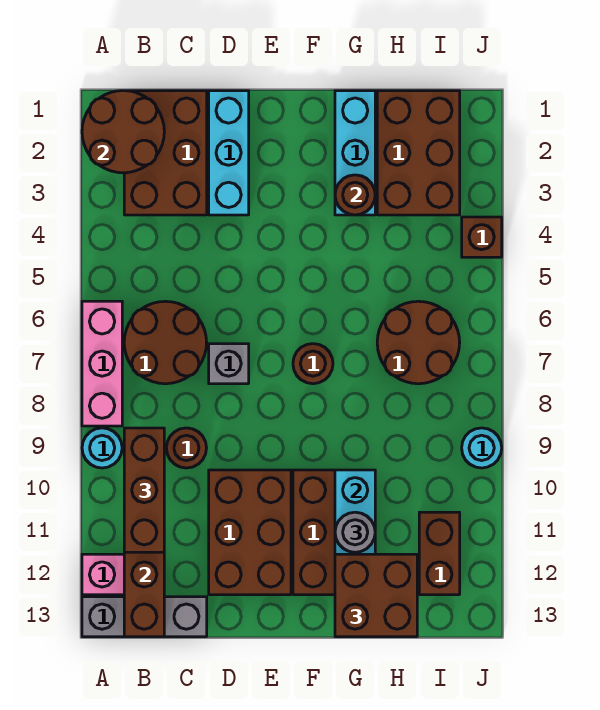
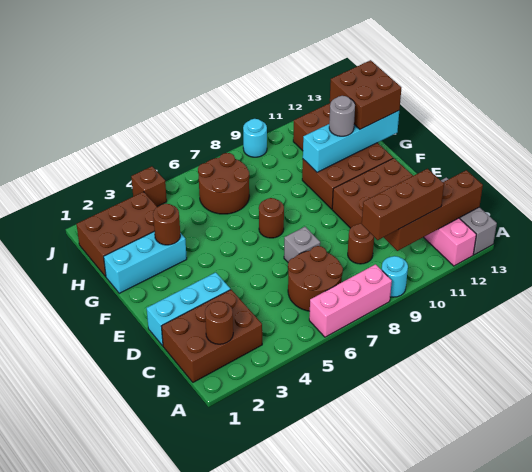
brown round brick A1:B2 level 2 -> brown round brick B2 level 2

